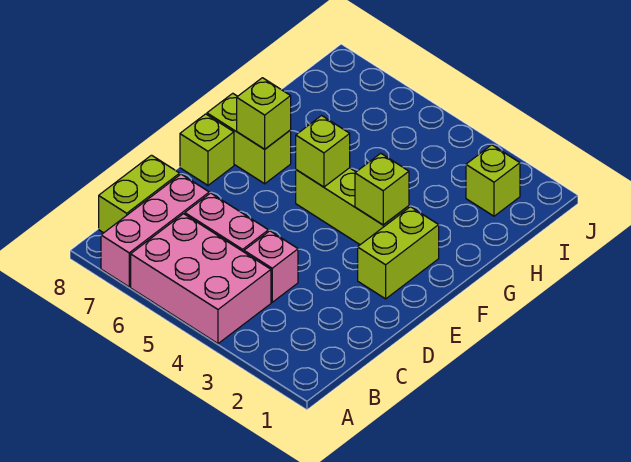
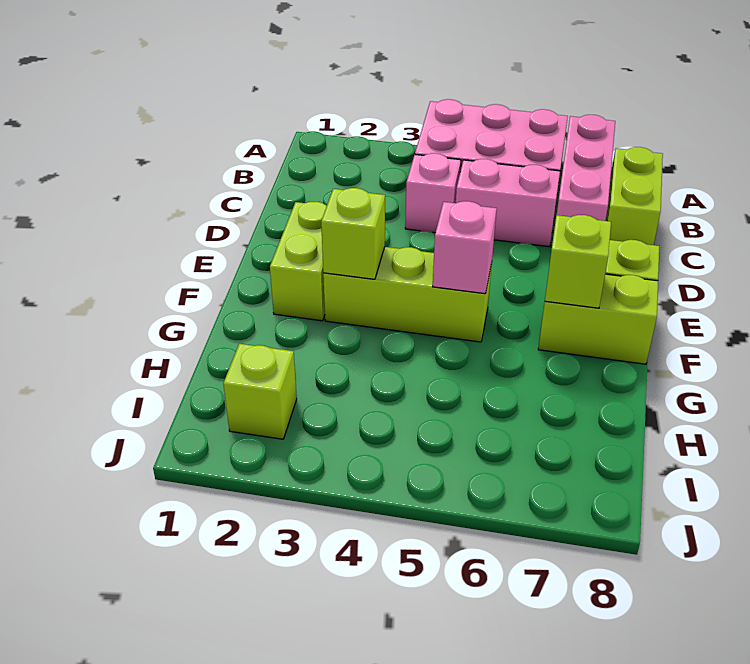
lime brick F5 level 2 -> pink brick F5 level 2

